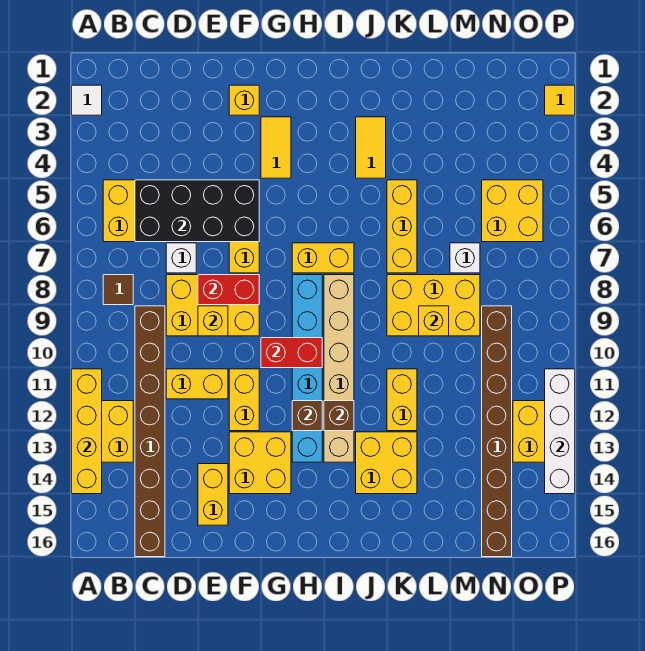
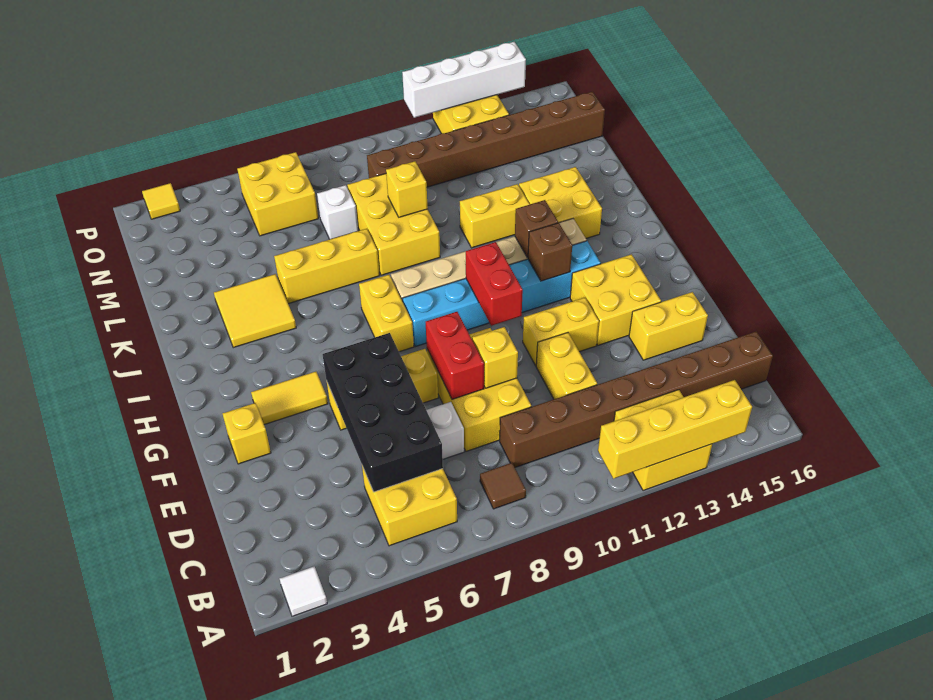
yellow tile J3:J4 level 1 -> yellow tile J3:K4 level 1

